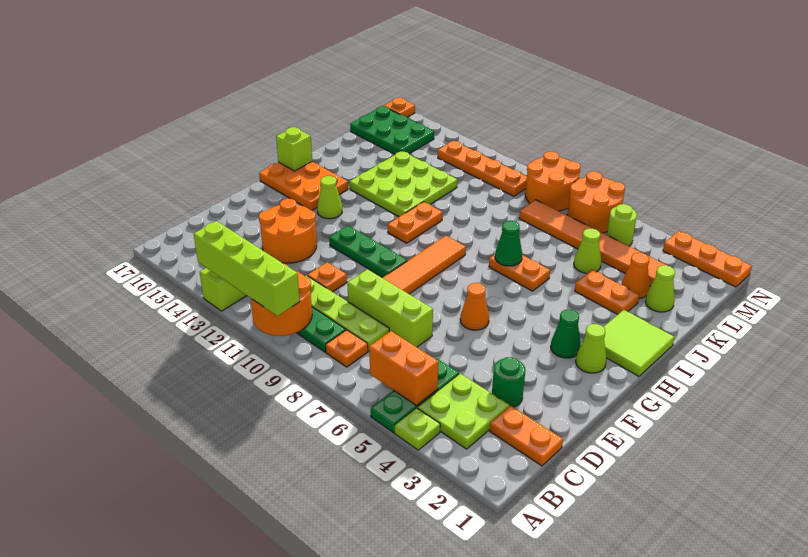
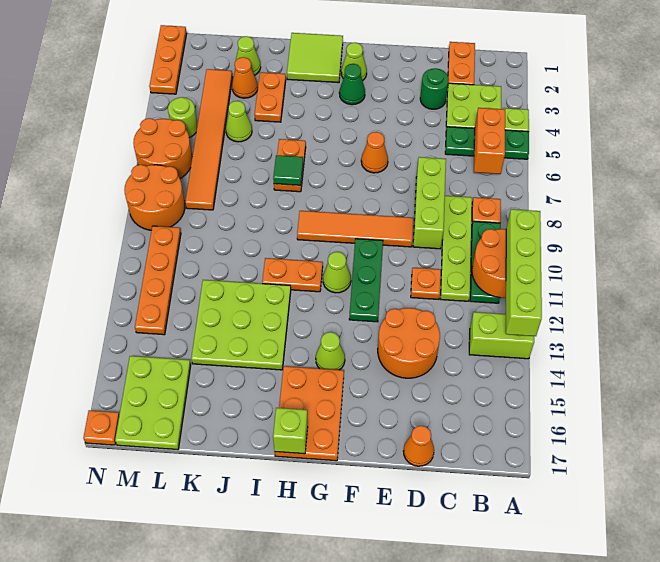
none -> orange cone D17 level 1
none -> lime cone G11 level 1
green cone I7 level 2 -> green tile I7 level 2
green plate L15:M17 level 1 -> lime plate L15:M17 level 1

